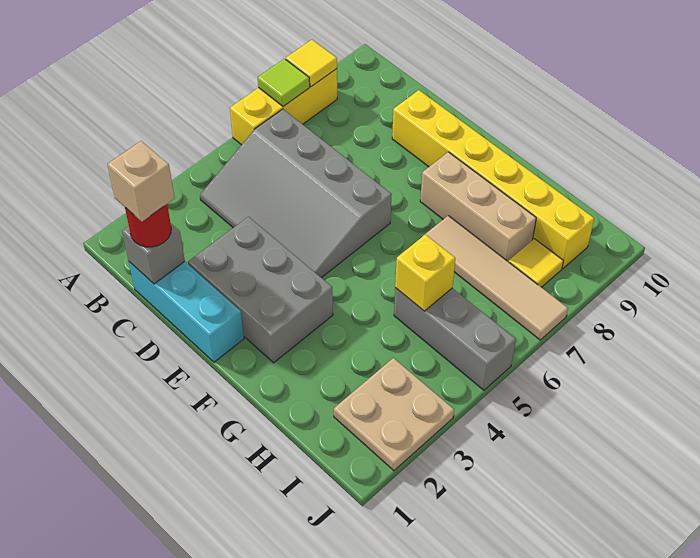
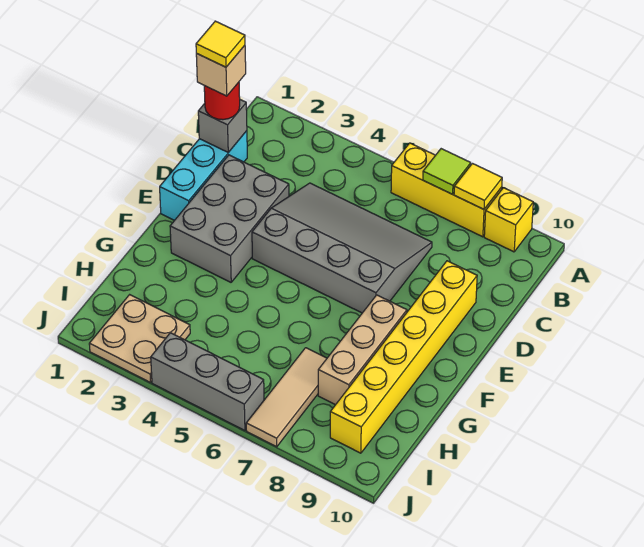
grey slope B4:E6 level 1 top 6 -> grey slope C4:E7 level 1 top E
tan tile G7:J7 level 1 -> tan tile H7:J7 level 1
grey brick H5:J5 level 1 -> grey brick J4:J6 level 1
yellow brick H5 level 2 -> yellow brick A9 level 1
yellow tile I8 level 1 -> yellow tile C1 level 5

